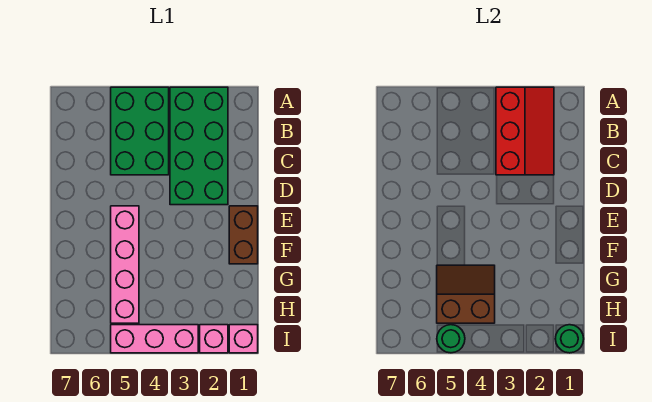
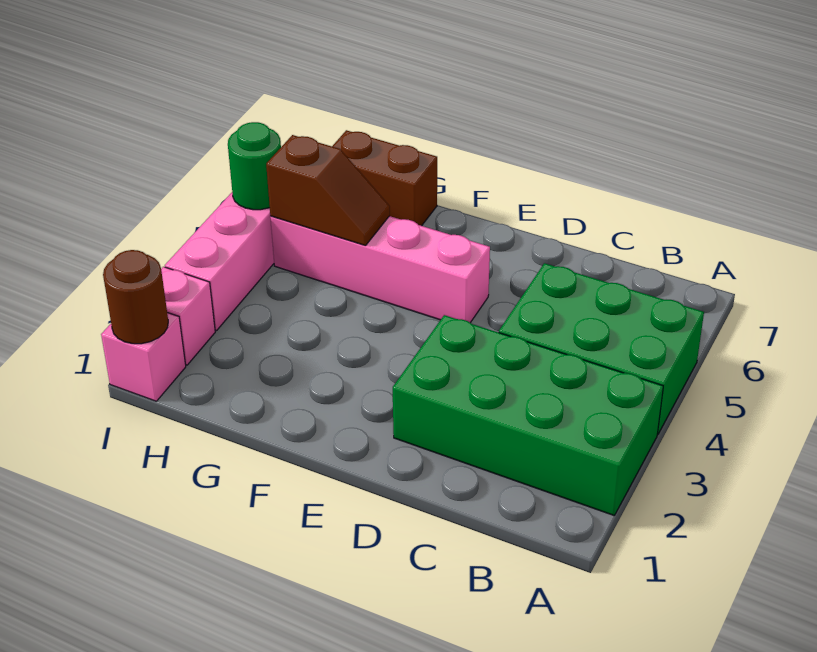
red slope A2:C3 level 2 top 3 -> none
brown brick E1:F1 level 1 -> brown brick G7:H7 level 1
brown slope G4:H5 level 2 top H -> brown slope G5:H5 level 2 top H
green round brick I1 level 2 -> brown round brick I1 level 2

